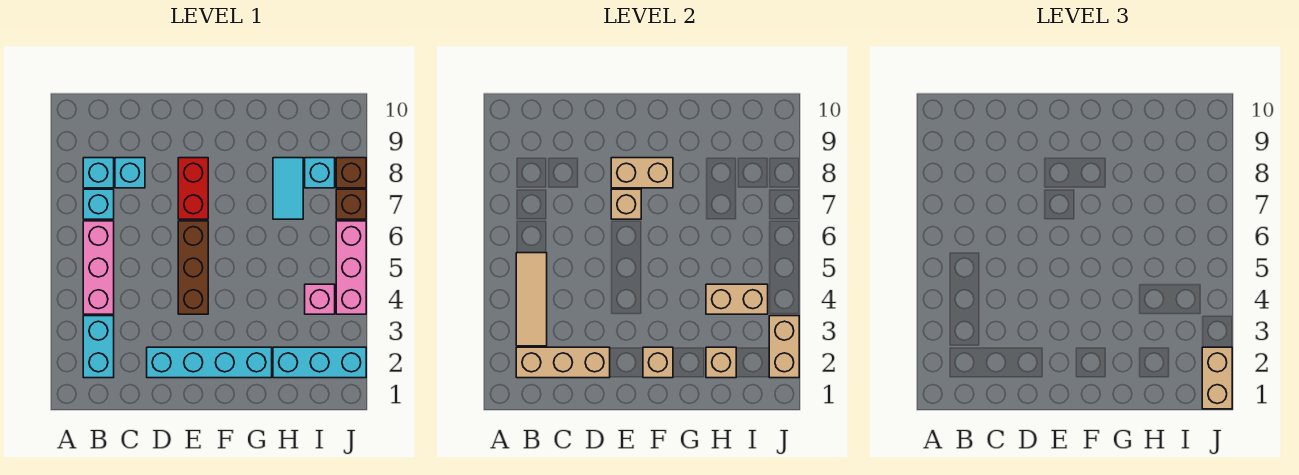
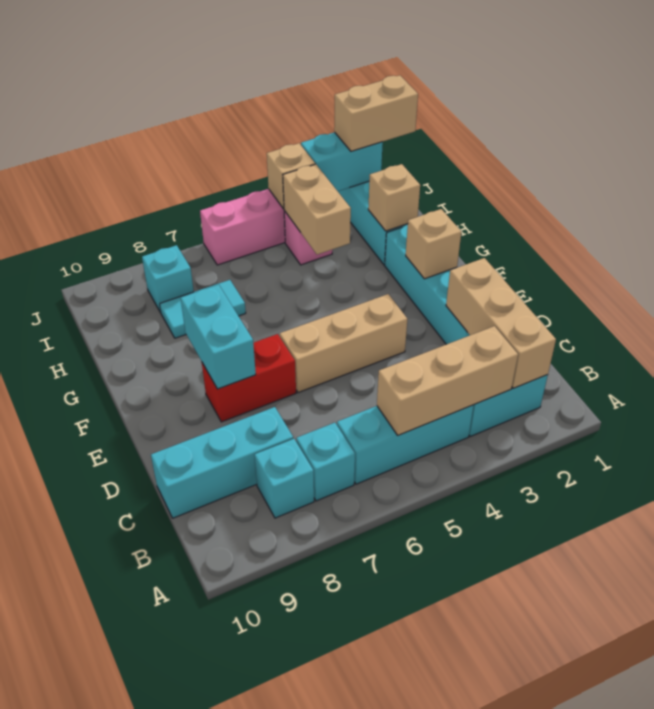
tan tile B3:B5 level 2 -> tan brick B3:B5 level 2
pink brick B4:B6 level 1 -> cyan brick B4:B6 level 1
cyan brick C8 level 1 -> cyan brick C8:C10 level 1
brown brick E4:E6 level 1 -> tan brick E4:E6 level 1
tan brick E7 level 2 -> tan brick J4 level 2
tan brick E8:F8 level 2 -> cyan brick E8:F8 level 2
tan brick J2:J3 level 2 -> cyan brick J2:J3 level 2
brown brick J7 level 1 -> none
brown brick J8 level 1 -> none

